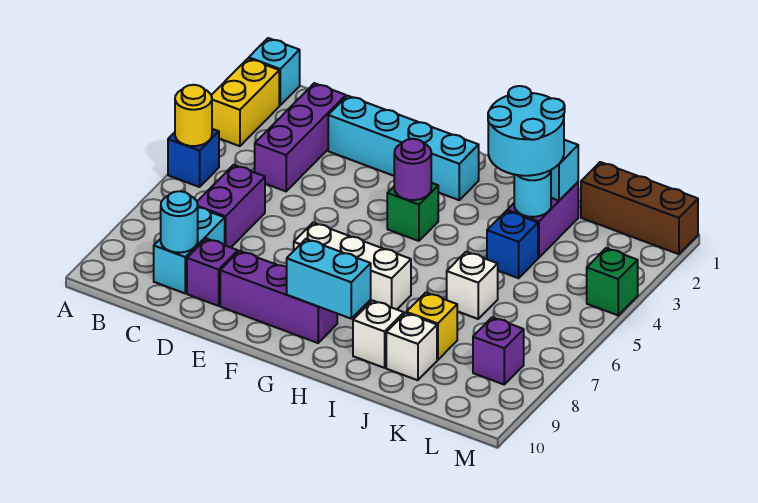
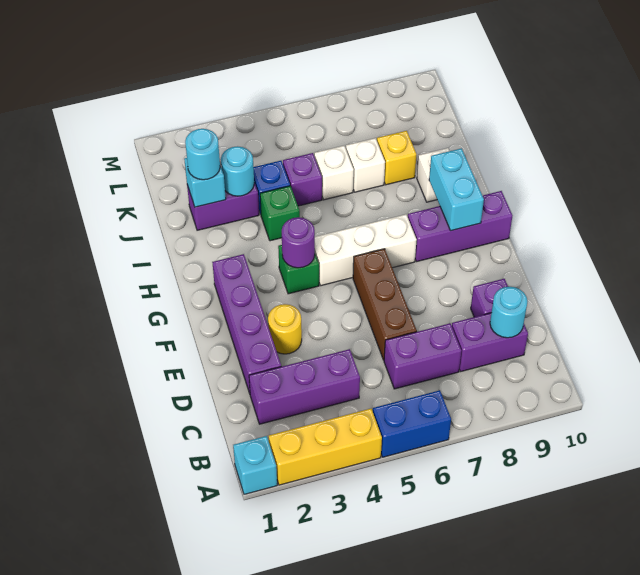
yellow brick A2:A3 level 1 -> yellow brick A2:A4 level 1
blue brick A5 level 1 -> blue brick A5:A6 level 1
yellow round brick A5 level 2 -> yellow round brick E3 level 1
cyan brick C8:C9 level 1 -> purple brick C8:C9 level 1
cyan brick D2:G2 level 1 -> purple brick D2:G2 level 1
purple brick E9:G9 level 1 -> purple brick G8:G10 level 1
white brick F7:H7 level 1 -> white brick G5:G7 level 1
cyan round brick I2:J3 level 3 -> cyan round brick J2 level 3
white brick J9 level 1 -> white brick J7 level 1
brown brick K1:M1 level 1 -> brown brick D6:F6 level 1
purple brick L8 level 1 -> purple brick J5 level 1
green brick M4 level 1 -> green brick I4 level 1

